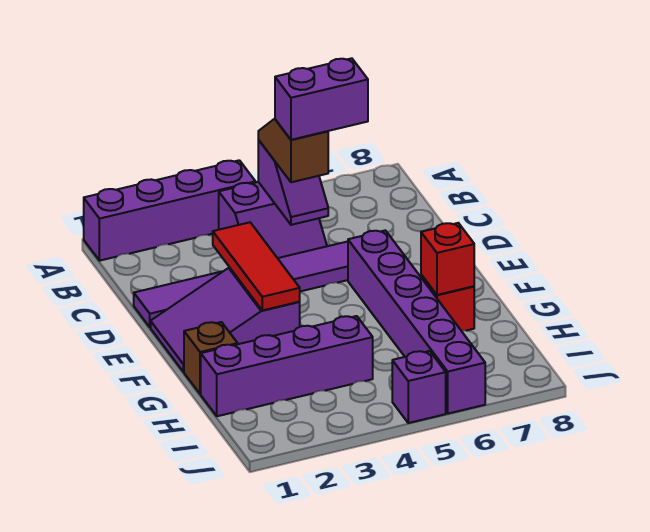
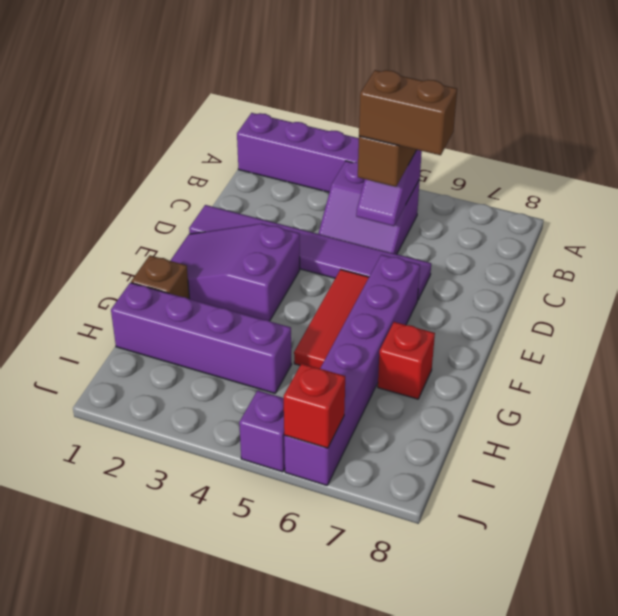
purple brick C5:C6 level 4 -> brown brick C5:C6 level 4
red tile D3:F3 level 2 -> red tile E5:G5 level 1
red brick G7 level 2 -> red brick J6 level 2

